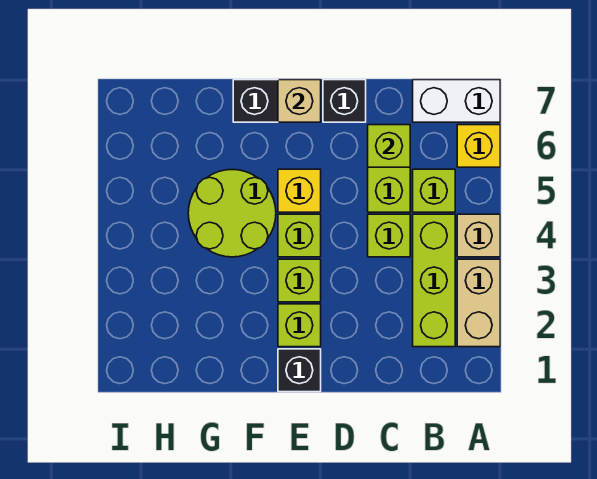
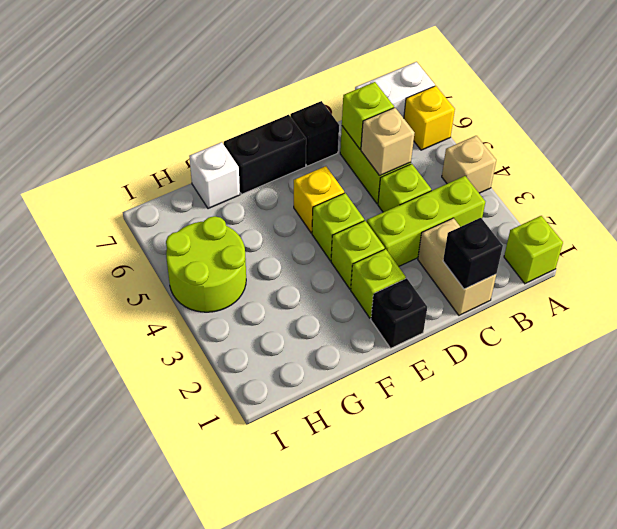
tan brick A2:A3 level 1 -> tan brick C1:C2 level 1
lime brick B2:B4 level 1 -> lime brick B3:D3 level 1
lime brick B5 level 1 -> lime brick A1 level 1
none -> black brick C1 level 2
tan brick E7 level 2 -> tan brick C5 level 2
lime round brick F4:G5 level 1 -> lime round brick H4:I5 level 1
none -> white brick G7 level 1

